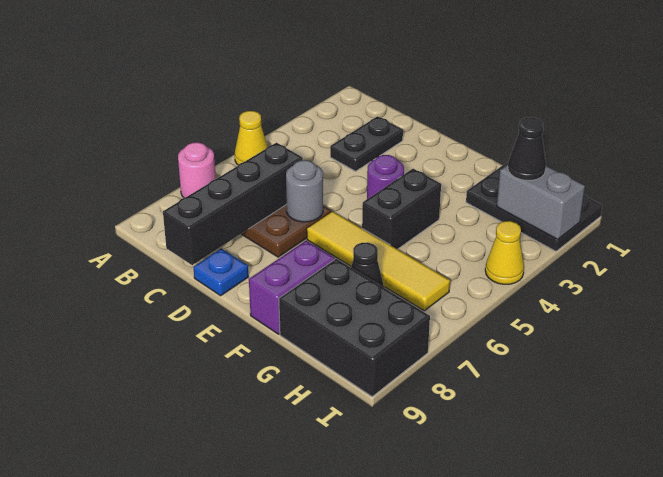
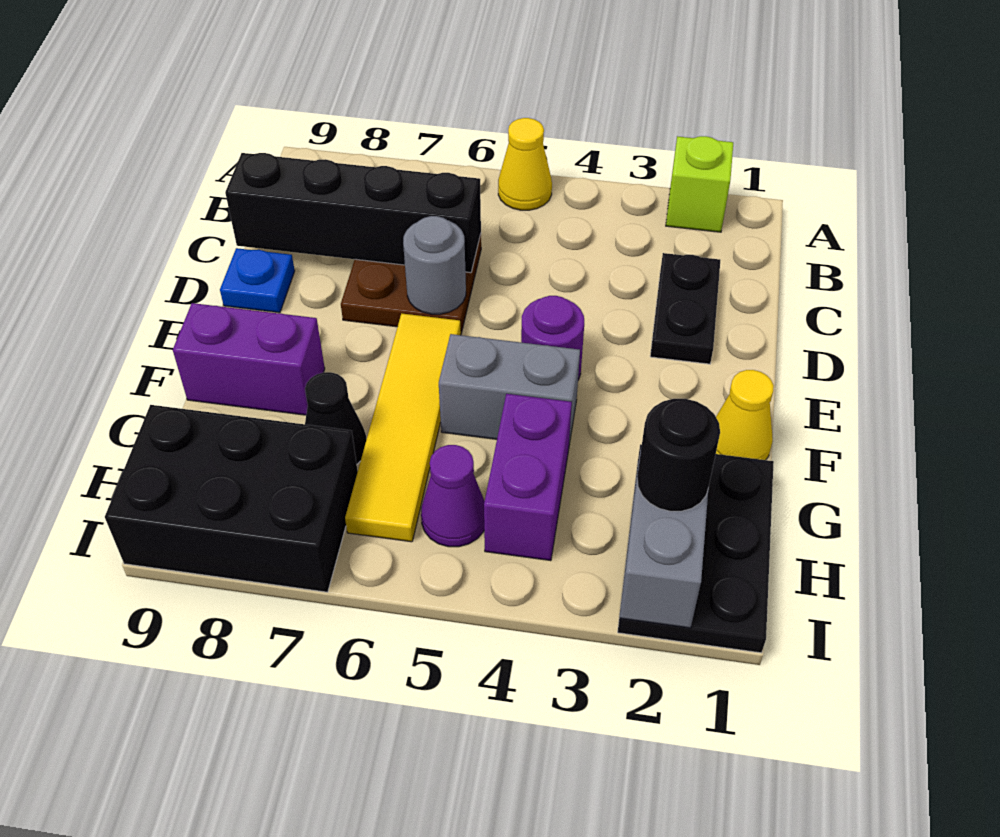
none -> lime brick A2 level 1
pink round brick A7 level 1 -> none
black plate C2:C3 level 1 -> black plate C2:D2 level 1
black brick F4:F5 level 1 -> grey brick F4:F5 level 1
none -> purple brick G4:H4 level 1
black brick G8:I9 level 1 -> black brick H7:I9 level 1
black cone H2 level 3 -> black round brick H2 level 3
none -> purple cone H5 level 1
yellow cone I4 level 1 -> yellow cone F1 level 1

